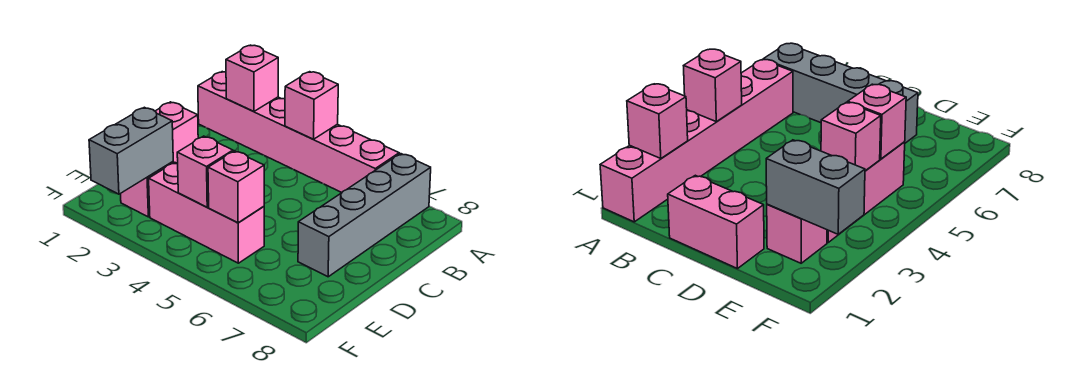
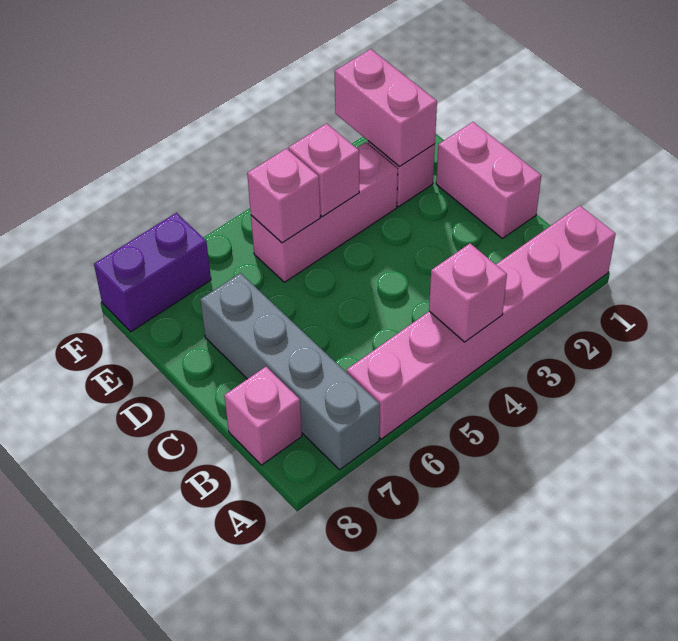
pink brick A2 level 2 -> pink brick B8 level 1
grey brick E2:F2 level 2 -> pink brick E2:F2 level 2
none -> purple brick F7:F8 level 1

